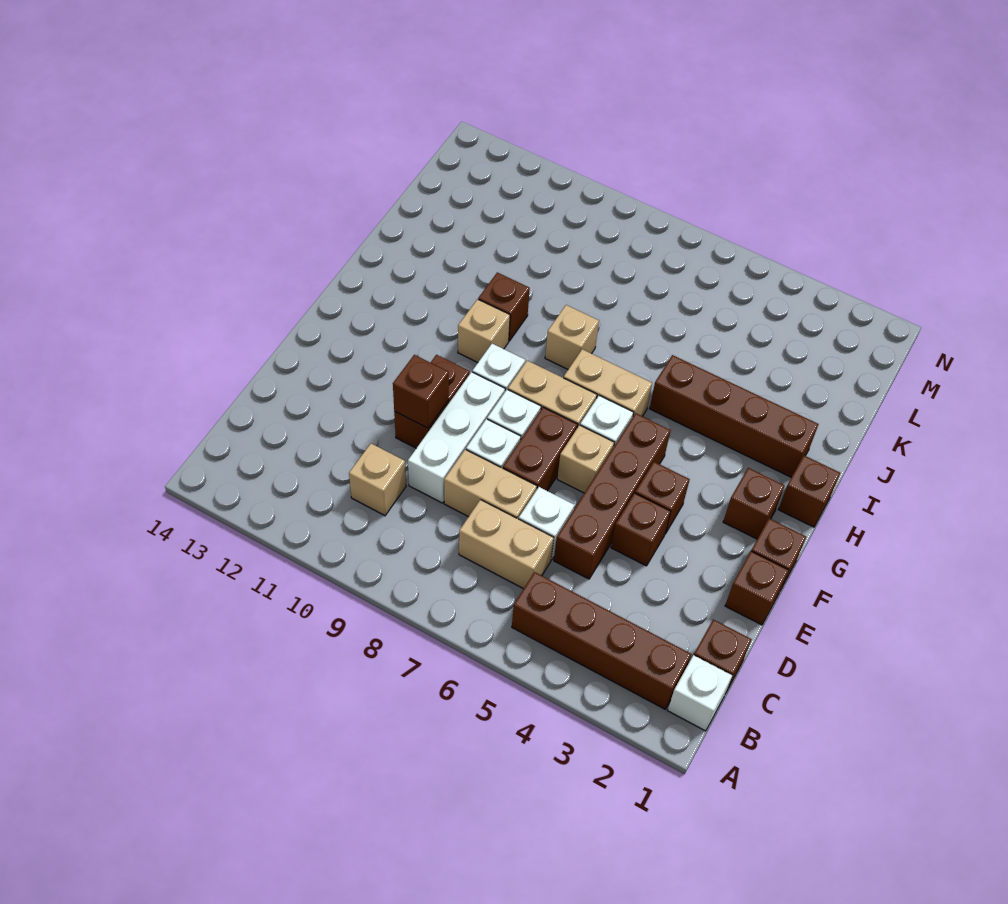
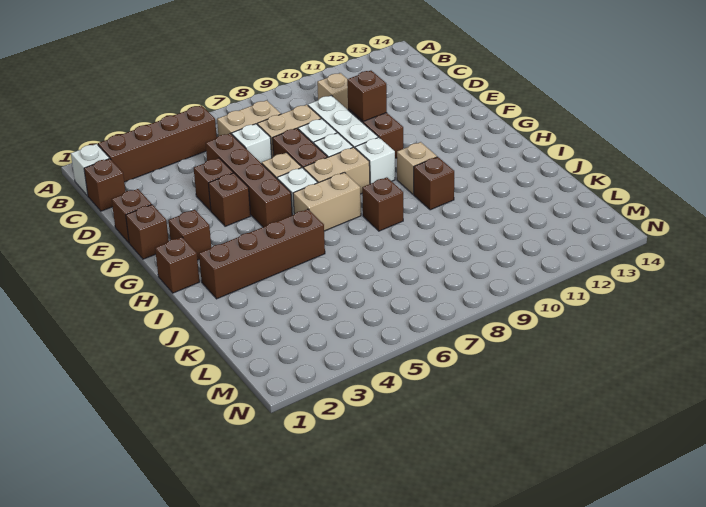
tan brick I8 level 1 -> brown brick I8 level 1

